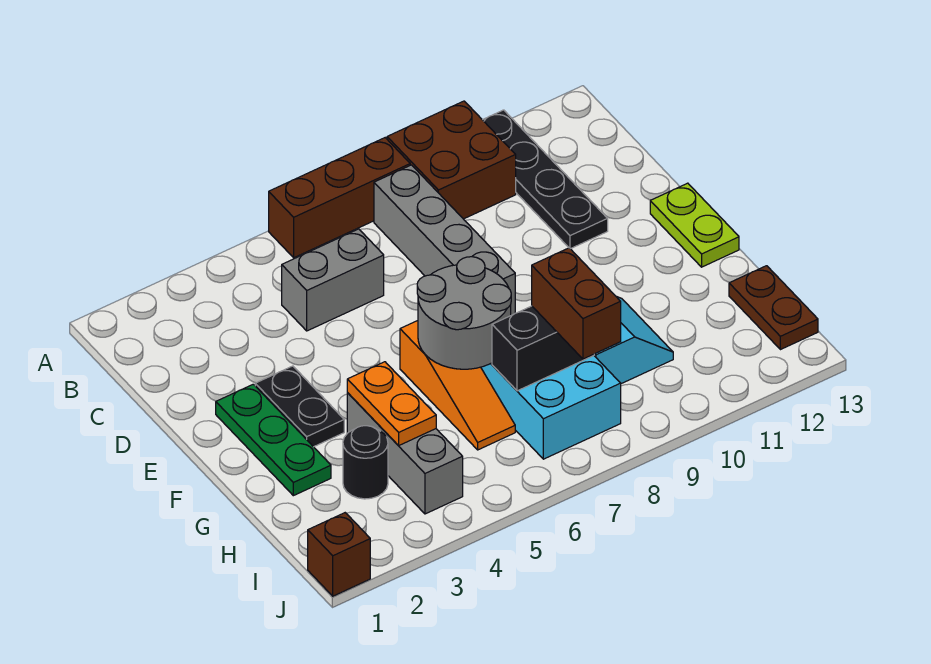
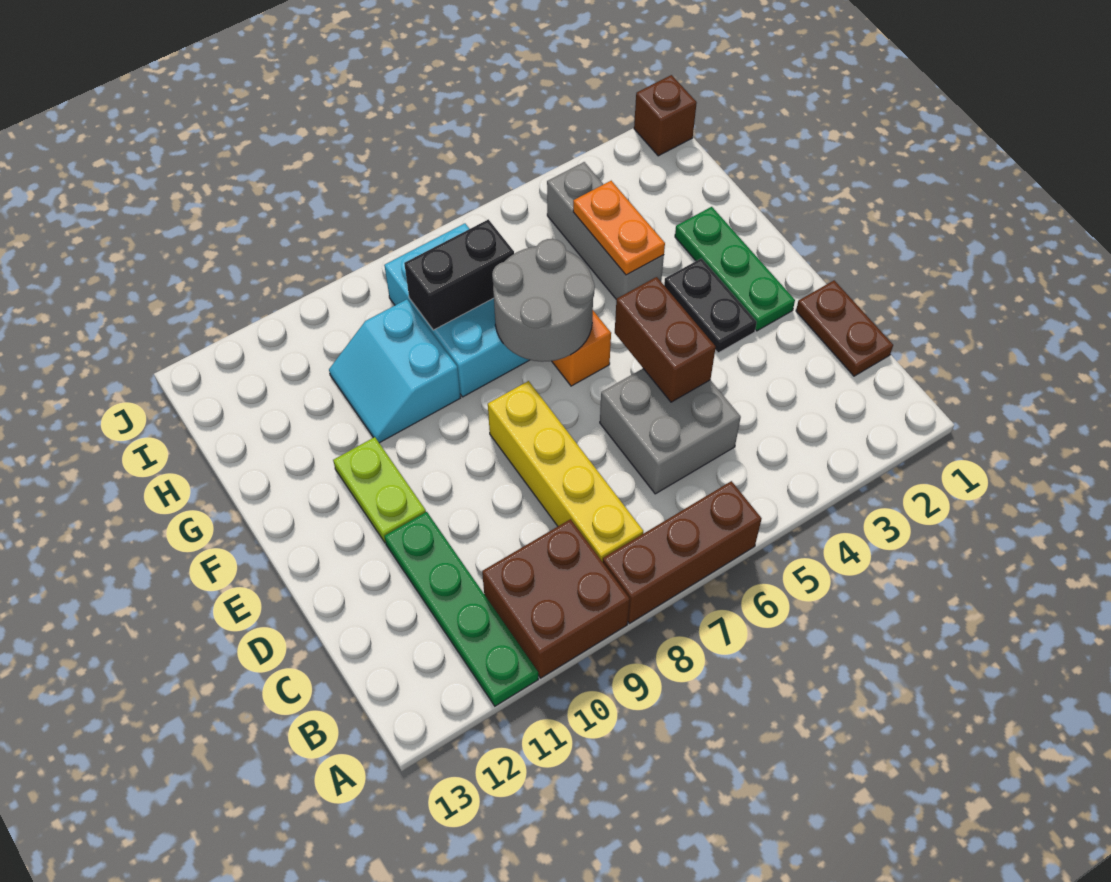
black plate A11:D11 level 1 -> green plate A11:D11 level 1
grey brick B8:E8 level 1 -> yellow brick B8:E8 level 1
grey brick C5:C6 level 1 -> grey brick C5:D6 level 1
lime plate E13:F13 level 1 -> lime plate E11:F11 level 1
black round brick H3 level 1 -> none
brown brick H8:I8 level 3 -> brown brick D5:E5 level 2
brown plate H13:I13 level 1 -> brown plate C1:D1 level 1

